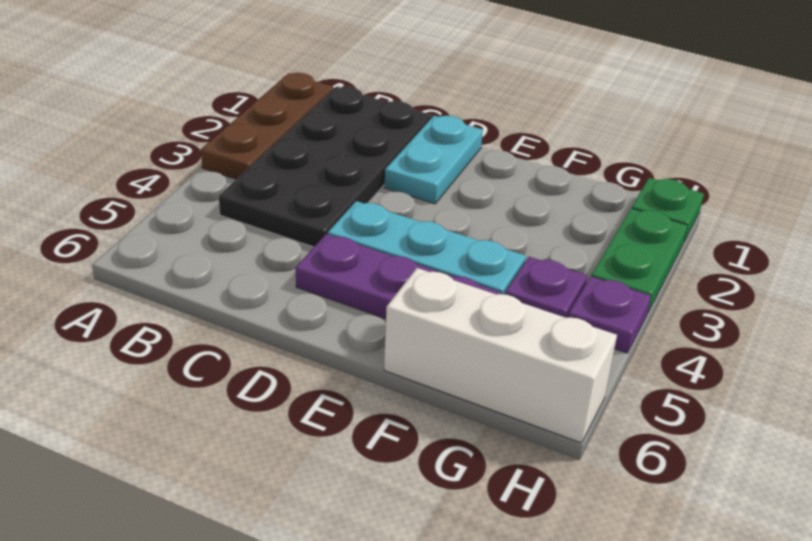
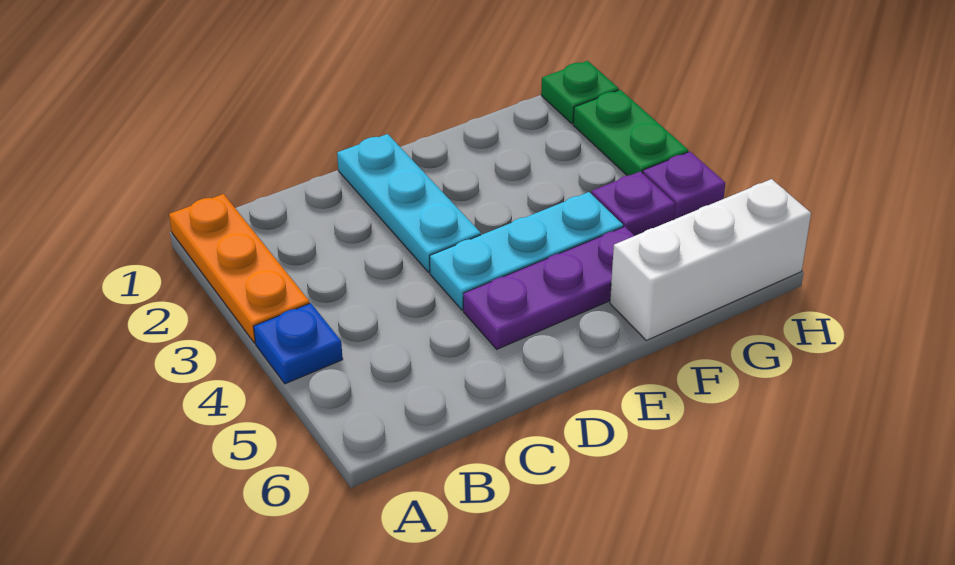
brown plate A1:A3 level 1 -> orange plate A1:A3 level 1
none -> blue plate A4 level 1
black plate B1:C4 level 1 -> none
cyan plate D1:D2 level 1 -> cyan plate D1:D3 level 1

